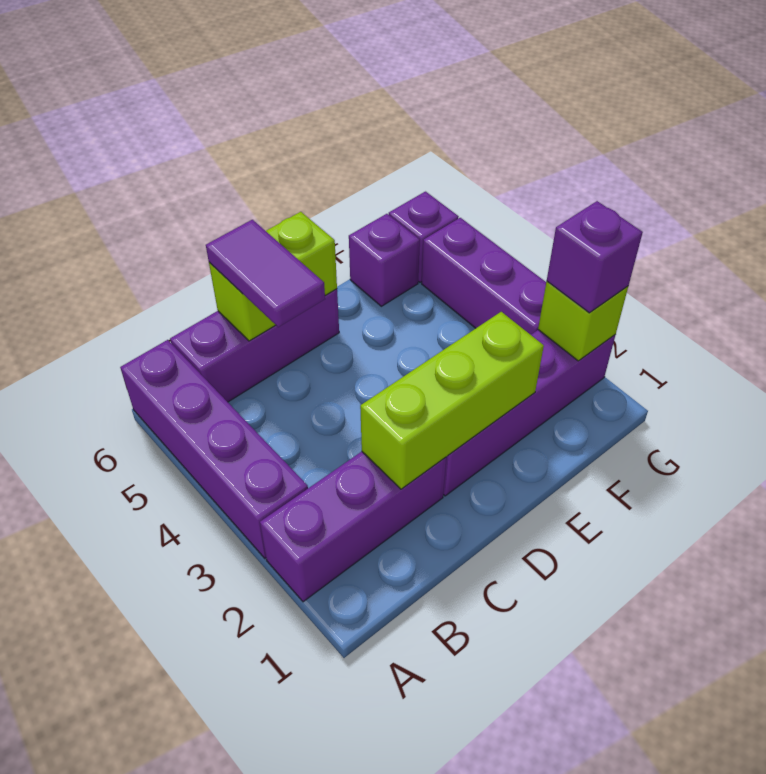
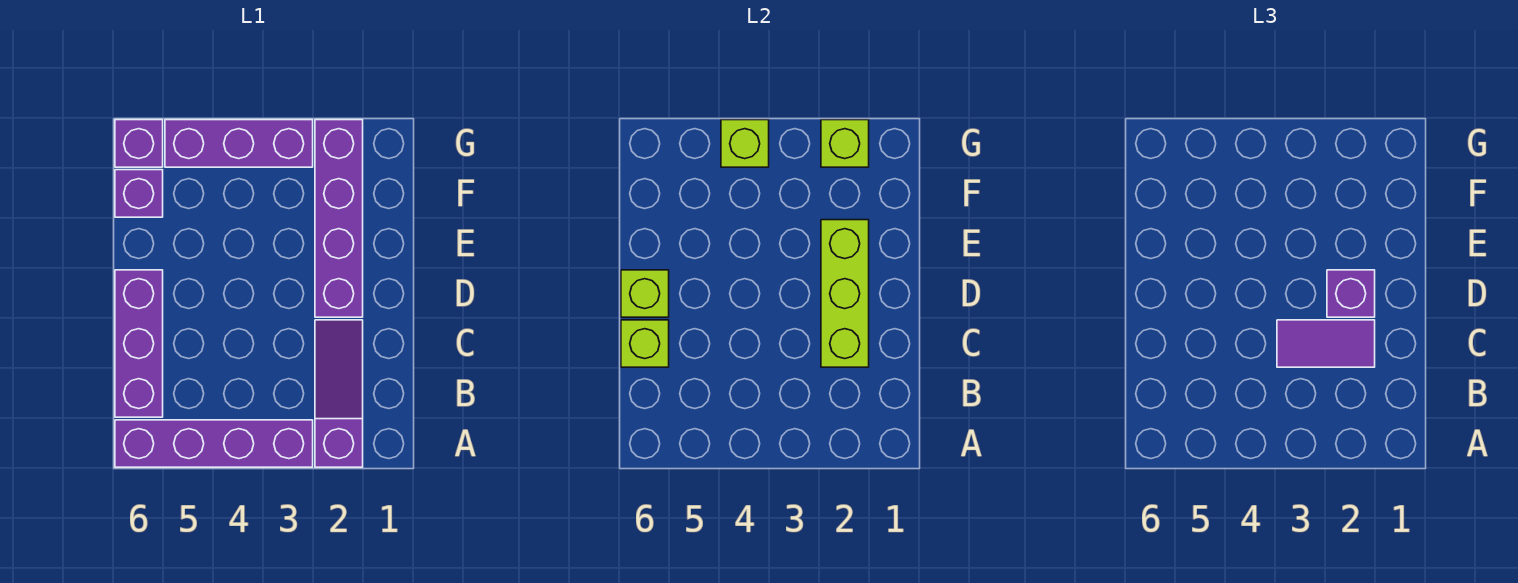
purple brick A2:C2 level 1 -> purple slope A2:C2 level 1 top A
purple tile C5:C6 level 3 -> purple tile C2:C3 level 3
purple brick G2 level 3 -> purple brick D2 level 3
none -> lime brick G4 level 2

